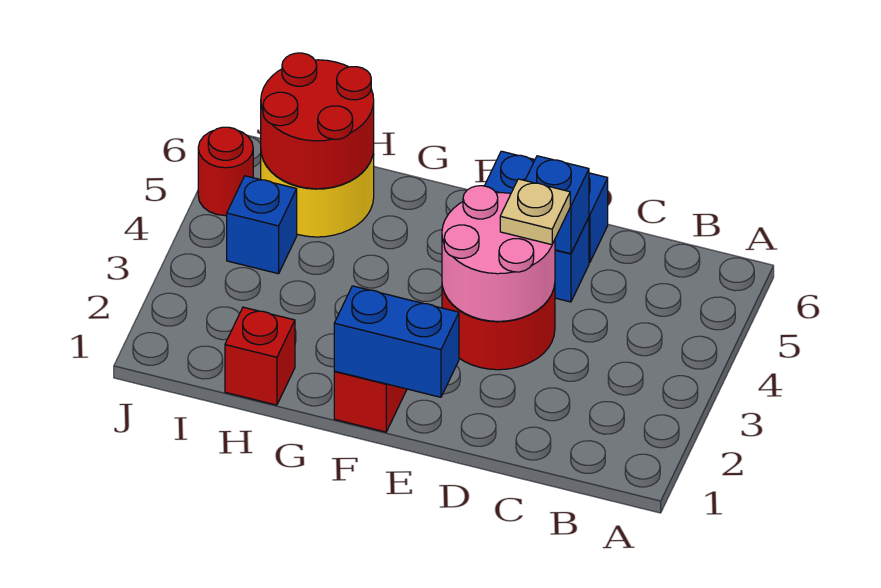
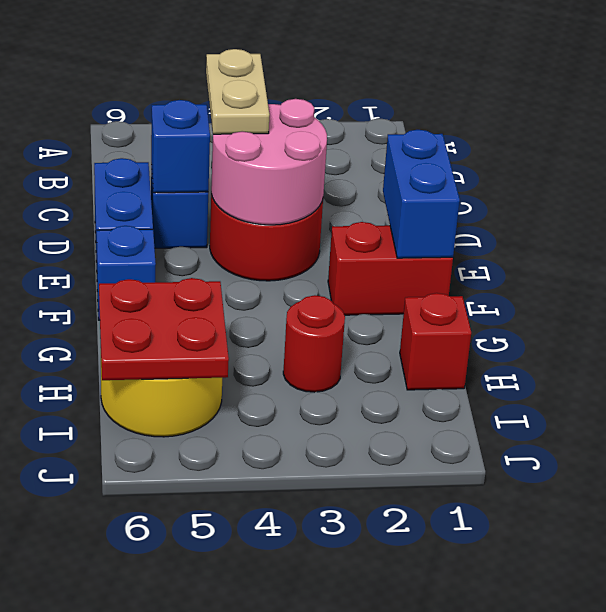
tan plate D4 level 3 -> tan plate C4:D4 level 3
red round brick H5:I6 level 2 -> red plate H5:I6 level 2
blue brick I4 level 1 -> blue brick F6 level 1
red round brick J5 level 1 -> red round brick H3 level 1

